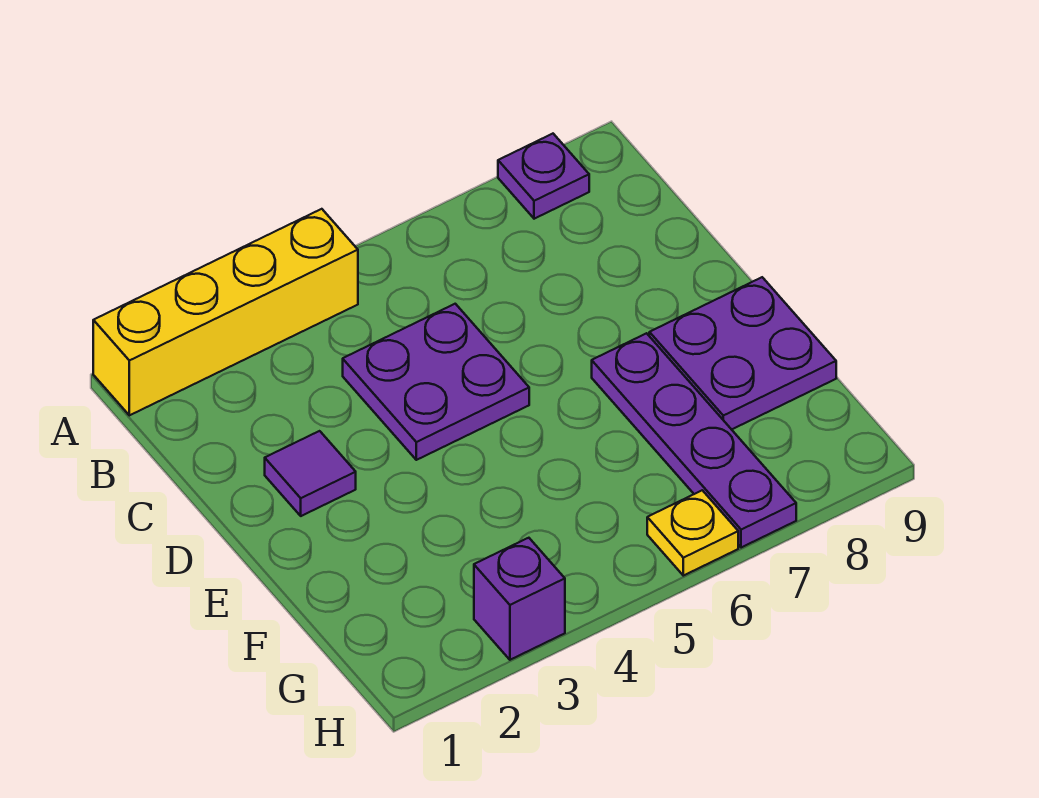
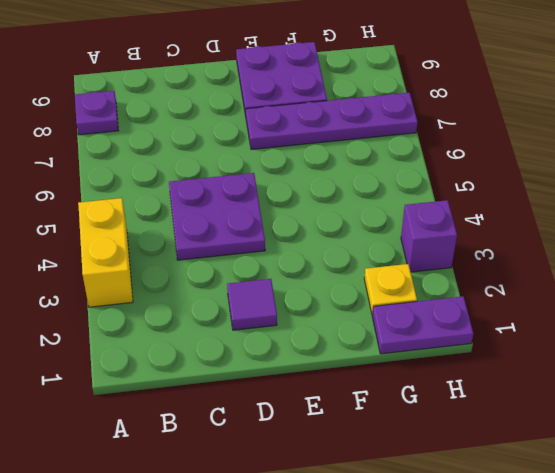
yellow brick A1:A4 level 1 -> yellow brick A3:A4 level 1
none -> purple plate G1:H1 level 1
yellow plate H6 level 1 -> yellow plate G2 level 1

